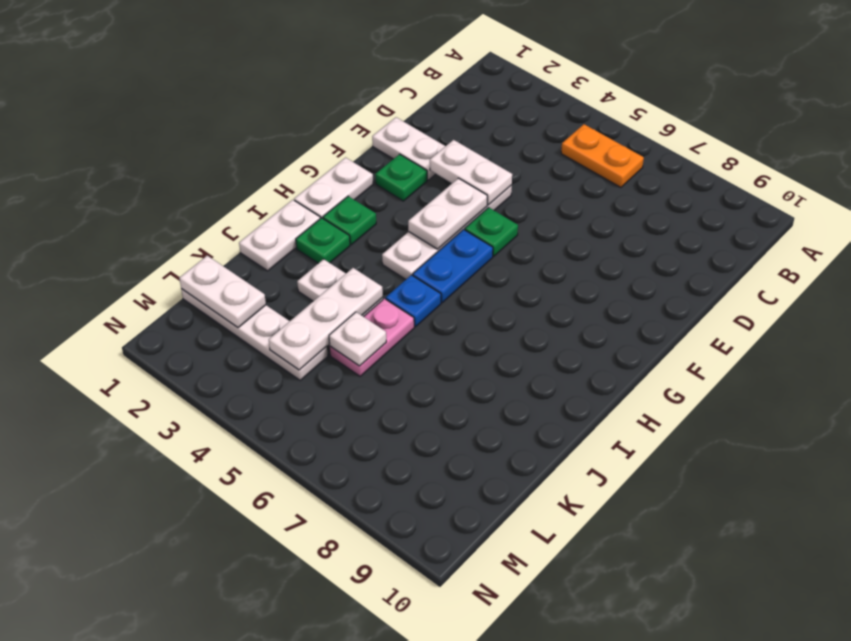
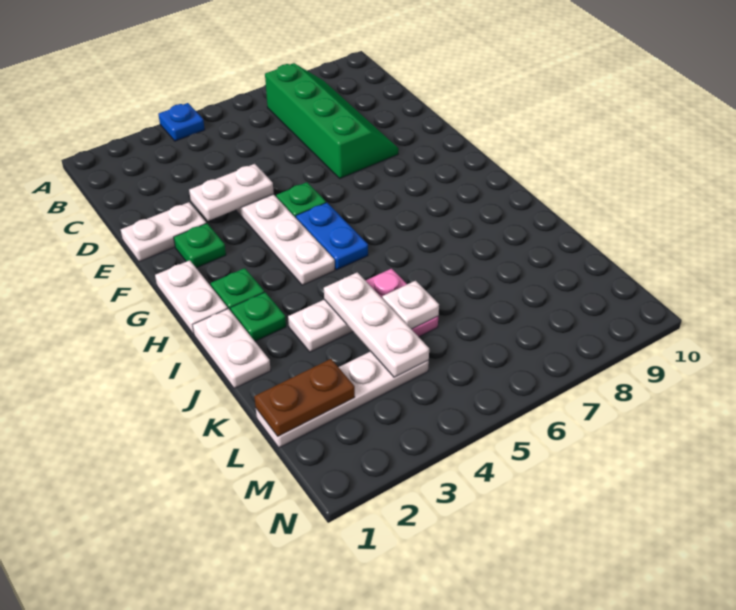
orange plate B5:B6 level 1 -> none
none -> green slope B7:E8 level 1 top 7
white plate F4:G4 level 2 -> none
blue plate I5 level 1 -> blue plate A4 level 1
white plate L1:L2 level 2 -> brown plate L1:L2 level 2

